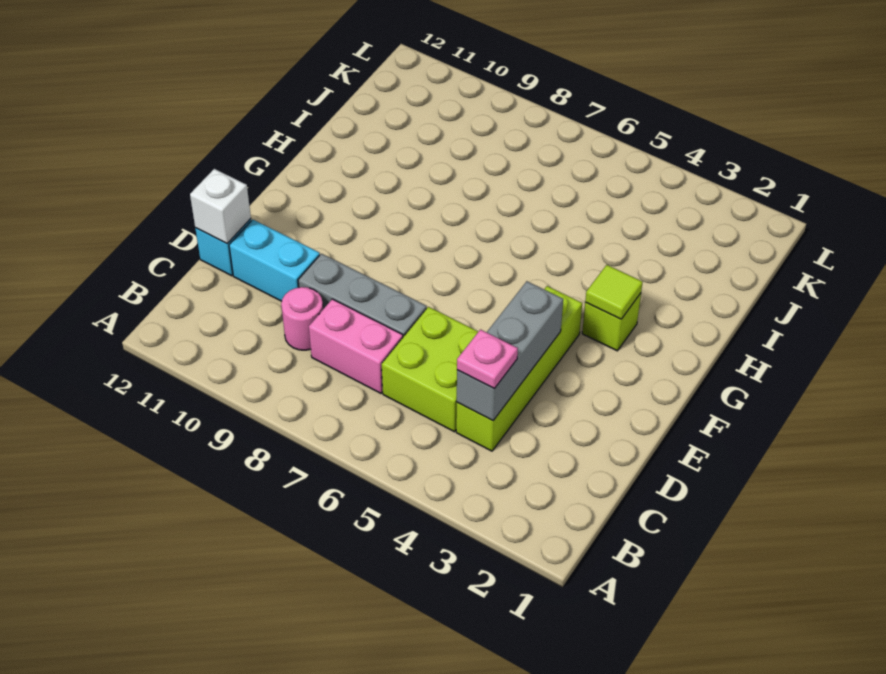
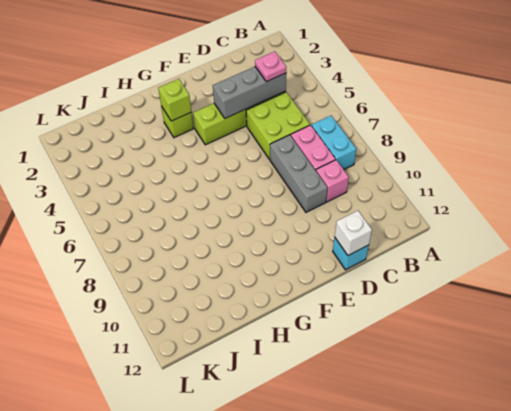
pink round brick C9 level 1 -> pink brick C9 level 1
cyan brick D10:D11 level 1 -> cyan brick B7:B8 level 1
lime tile G3 level 2 -> lime brick G3 level 2

